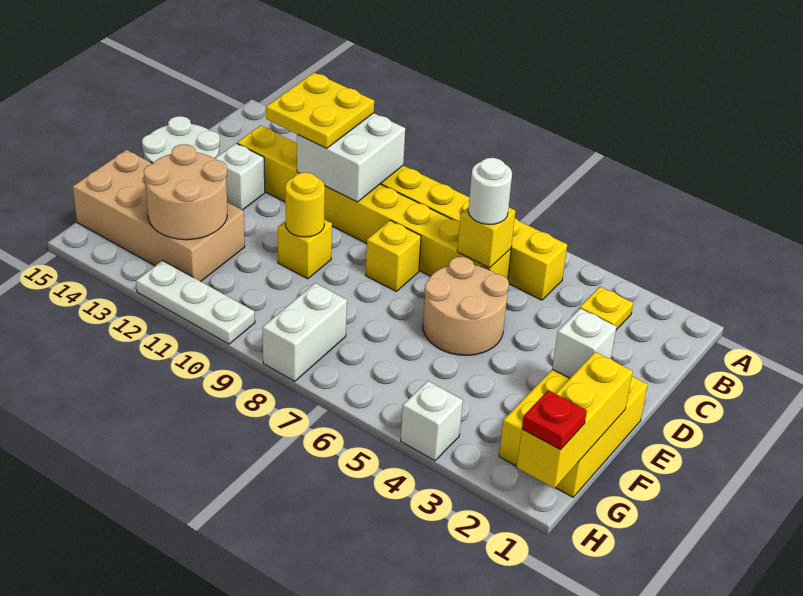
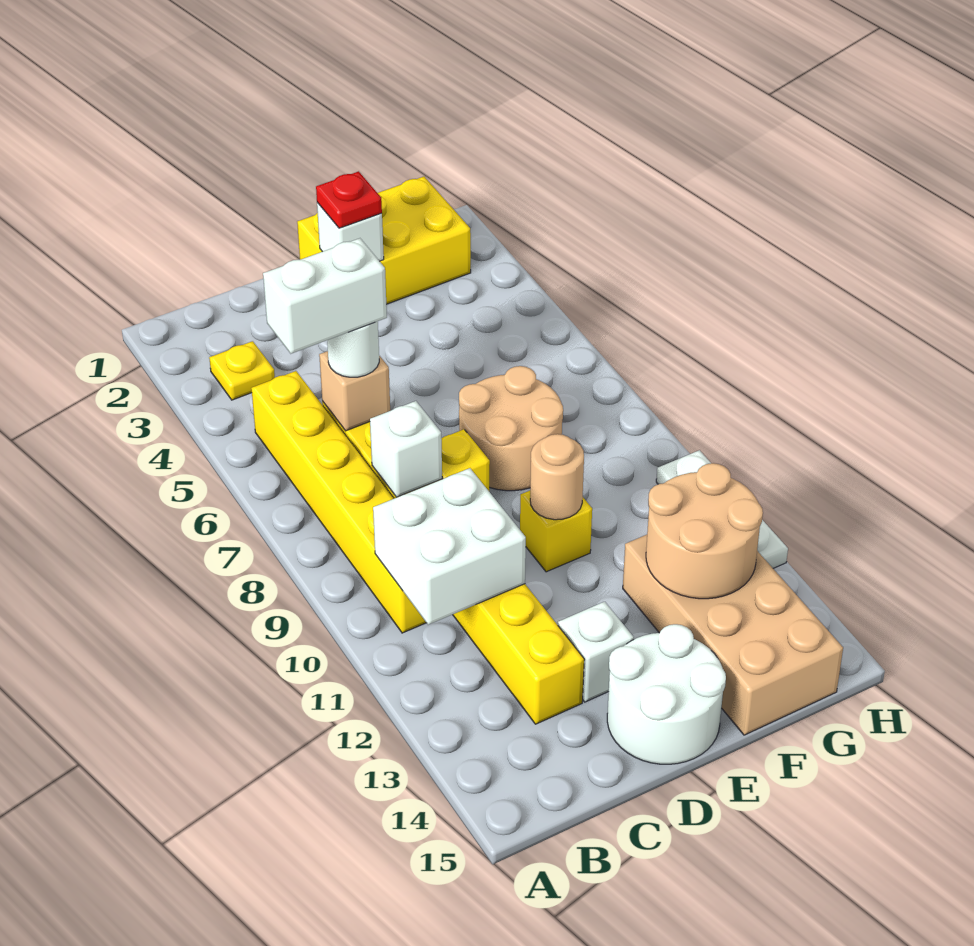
yellow plate B11:C12 level 3 -> none
yellow brick C6 level 2 -> tan brick C6 level 2
tan round brick D5:E6 level 1 -> tan round brick E7:F8 level 1
yellow round brick E10 level 2 -> tan round brick E10 level 2
yellow brick F1:H1 level 2 -> none
white brick G8:H8 level 1 -> white brick B6:C6 level 4
red plate H1 level 3 -> red plate E2 level 3
white brick H4 level 1 -> white brick C8 level 2

